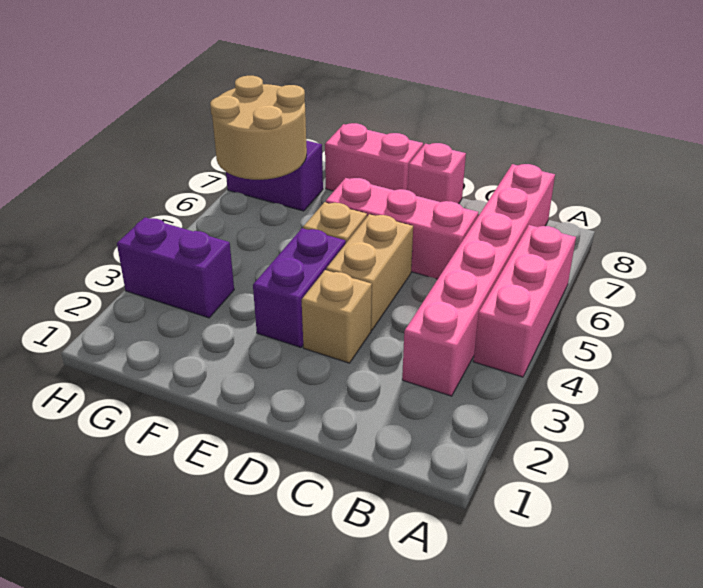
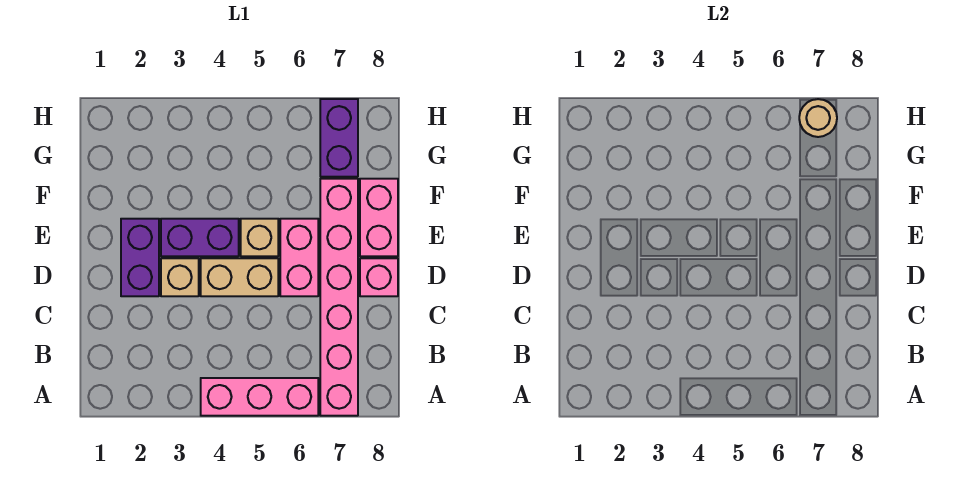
pink brick B3:B8 level 1 -> pink brick A7:F7 level 1
pink brick C6:E6 level 1 -> pink brick D6:E6 level 1
purple brick G3:H3 level 1 -> purple brick D2:E2 level 1
tan round brick G6:H7 level 2 -> tan round brick H7 level 2

